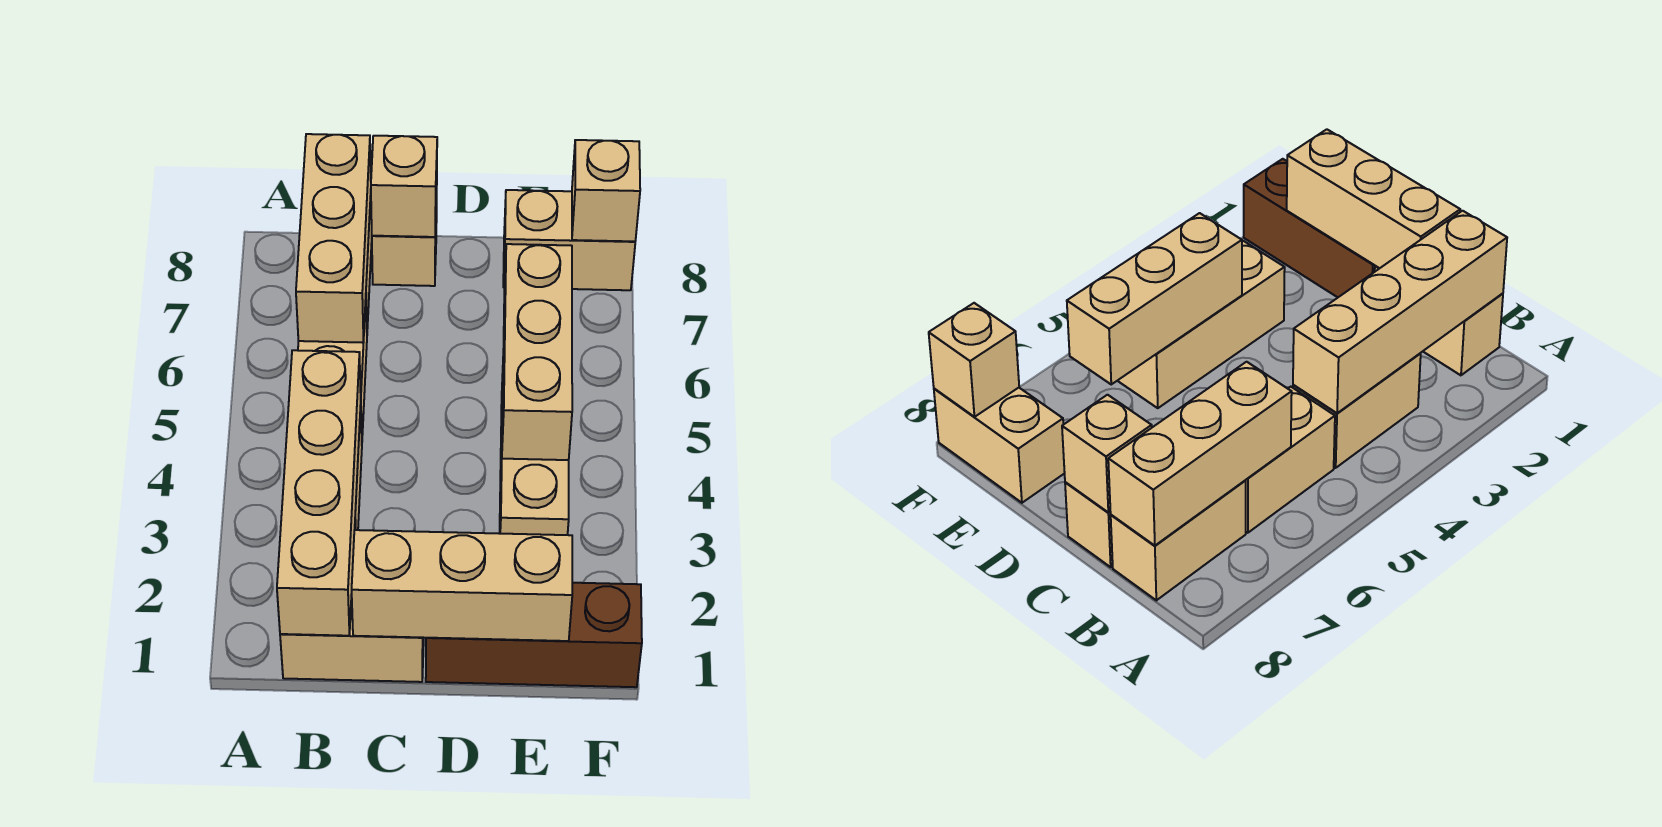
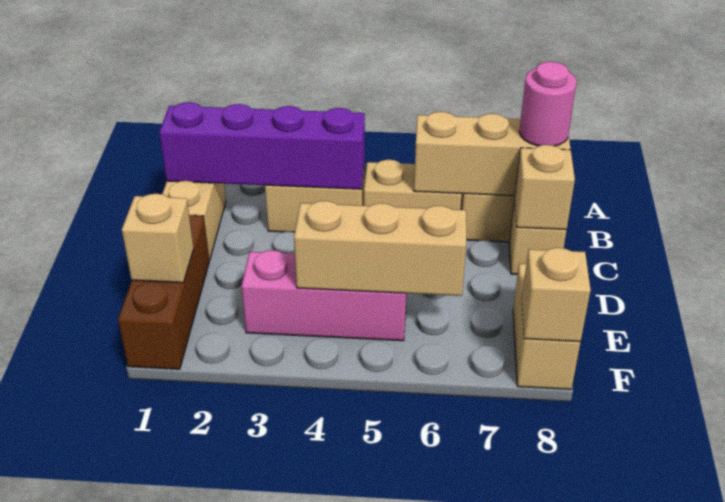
tan brick B1:B4 level 2 -> purple brick B1:B4 level 2
none -> pink round brick B8 level 3
tan brick C1:E1 level 2 -> tan brick E1 level 2
tan brick E3:E5 level 1 -> pink brick E3:E5 level 1

